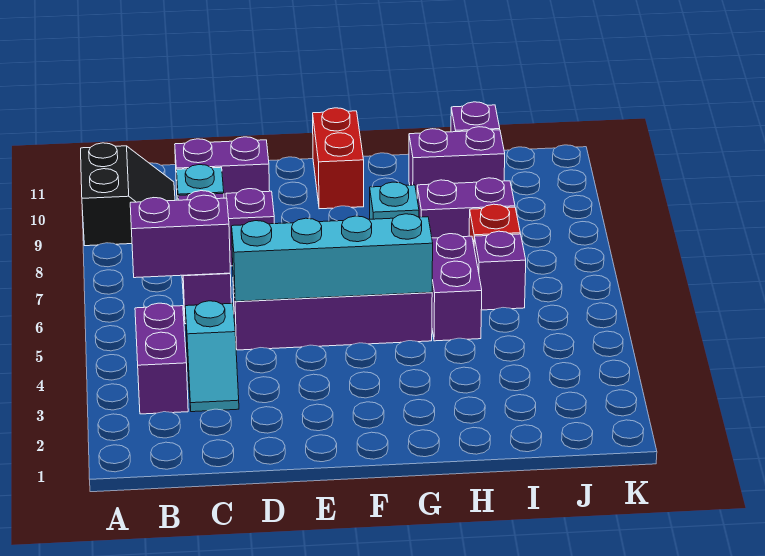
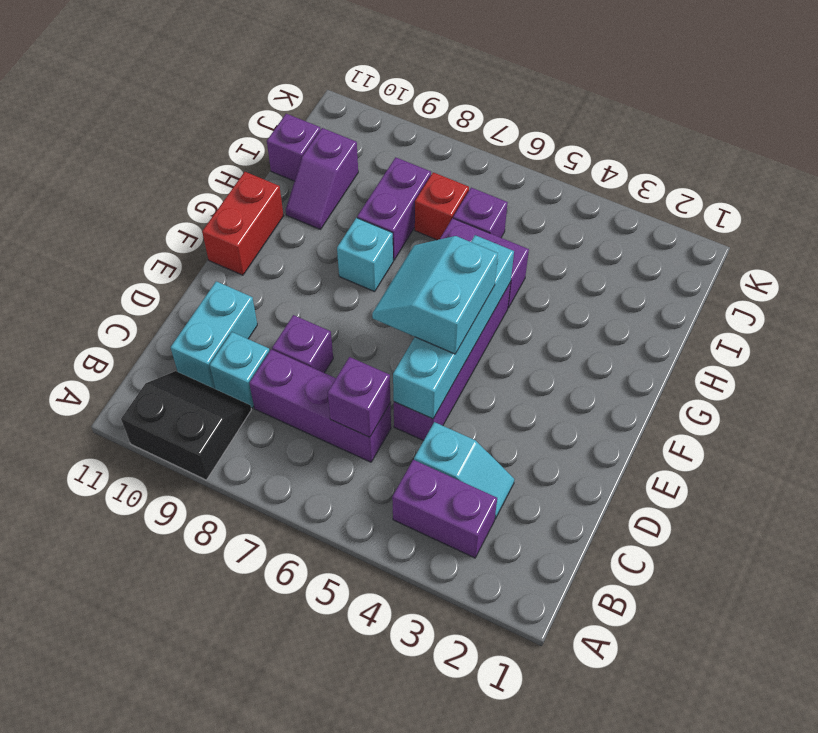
purple brick B6:C6 level 2 -> purple brick C6 level 2
purple brick C10:D10 level 1 -> cyan brick C10:D10 level 1
none -> cyan slope E5:F6 level 3 top 5
red brick F10:F11 level 1 -> red brick F11:G11 level 1
purple brick H10:I10 level 1 -> purple slope H10:I10 level 1 top I

